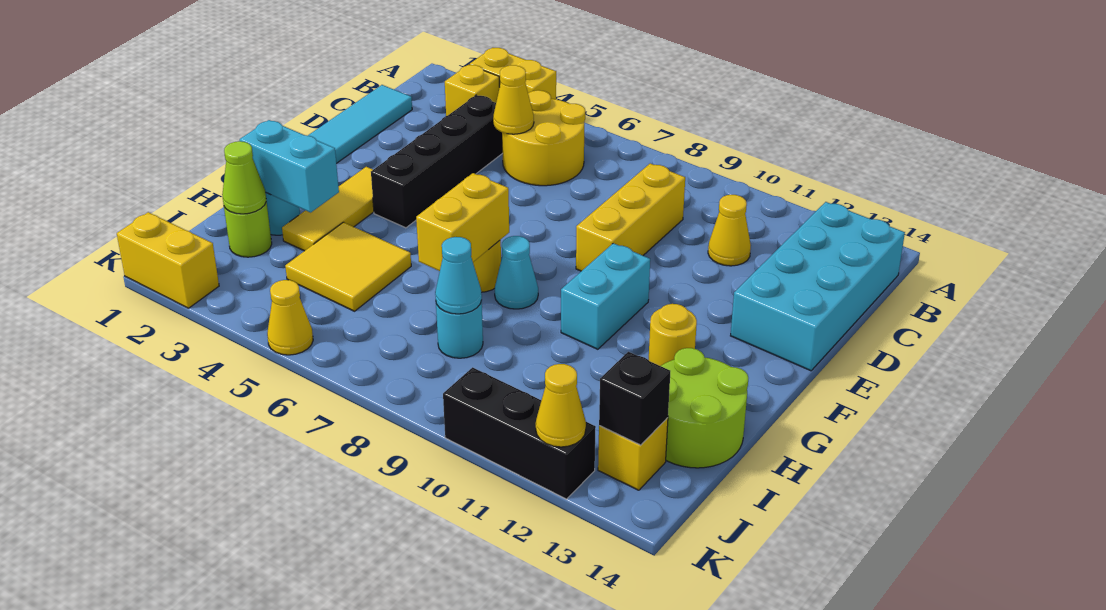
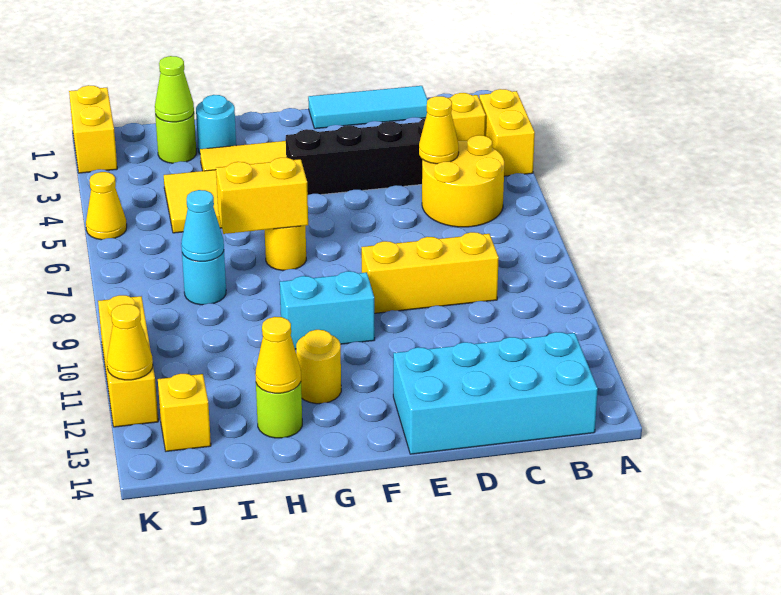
yellow cone C11 level 1 -> yellow cone H13 level 2
cyan cone G8 level 1 -> none
cyan brick H2:H3 level 2 -> none
lime round brick H13:I14 level 1 -> lime round brick H13 level 1
black brick J13 level 2 -> none
black brick K10:K12 level 1 -> yellow brick K10:K12 level 1

